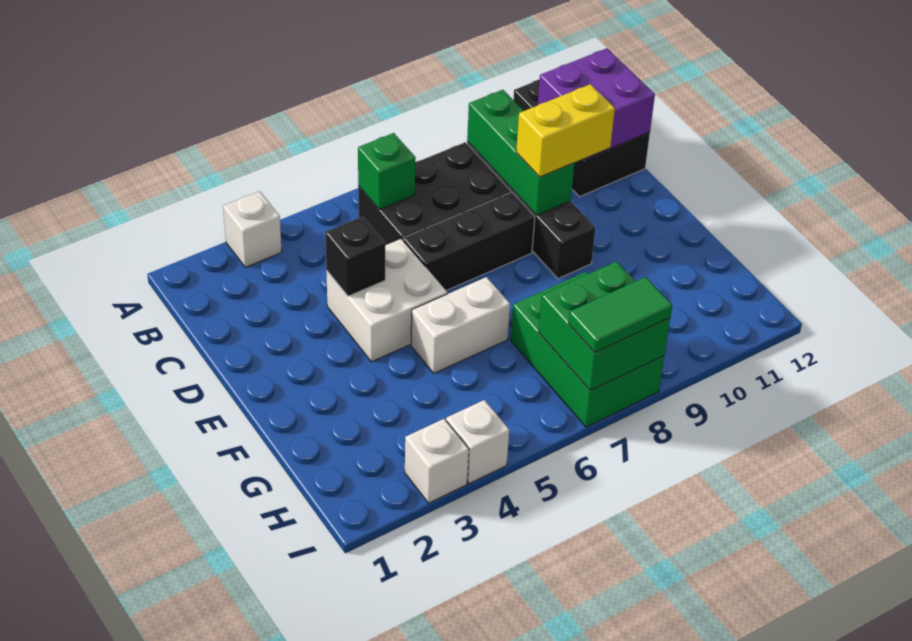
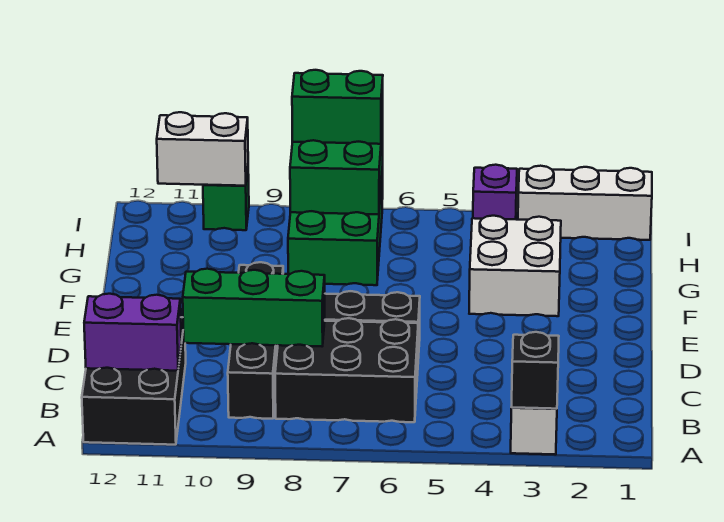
green brick B6 level 2 -> green brick I10 level 1
green brick B9:D9 level 2 -> green brick C8:C10 level 2
purple brick B11:C12 level 2 -> purple brick B11:B12 level 2
white brick D4:E5 level 1 -> white brick F3:G4 level 1
black brick D4 level 2 -> black brick A3 level 2
yellow brick D9:D10 level 3 -> none
white brick F5:F6 level 1 -> white brick I10:I11 level 2
white brick I3 level 1 -> white brick I1:I3 level 1
white brick I4 level 1 -> purple brick I4 level 1
green tile I7:I8 level 3 -> green brick I7:I8 level 3

